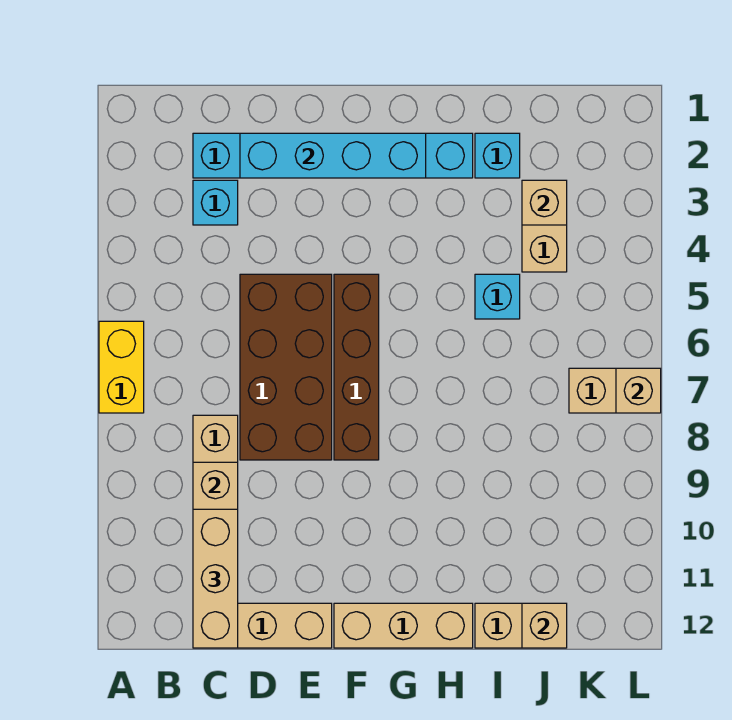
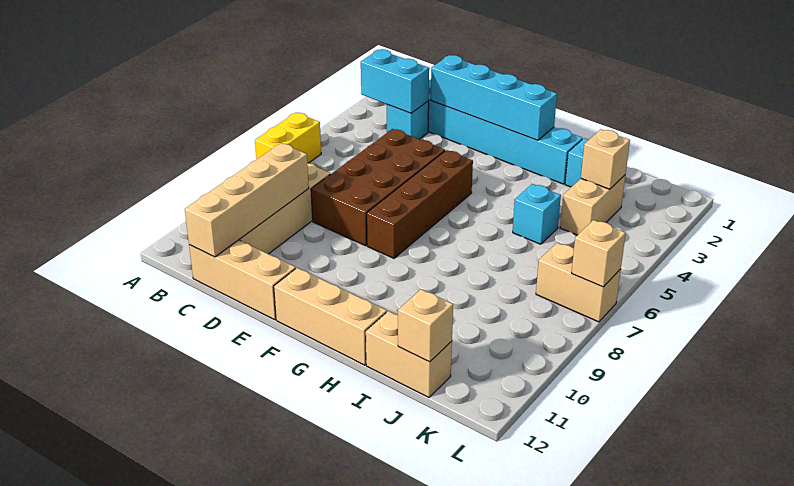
none -> cyan brick B3:C3 level 2
tan brick C10:C12 level 3 -> none

